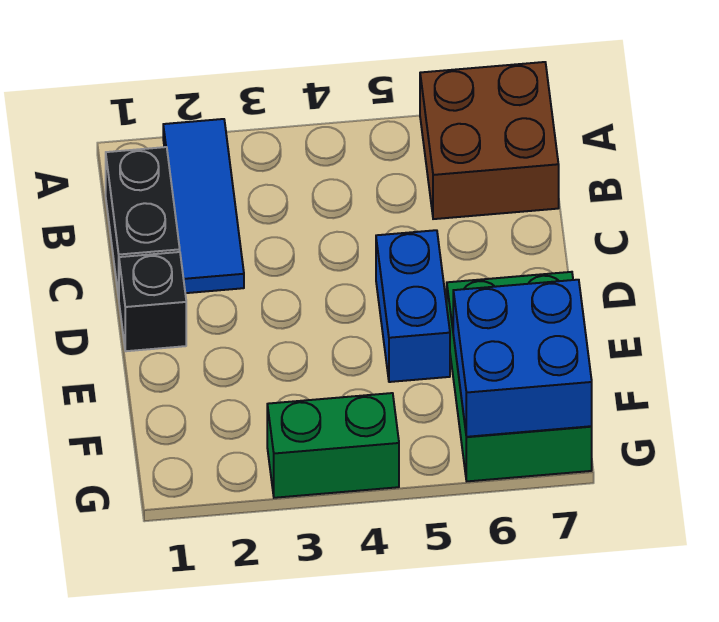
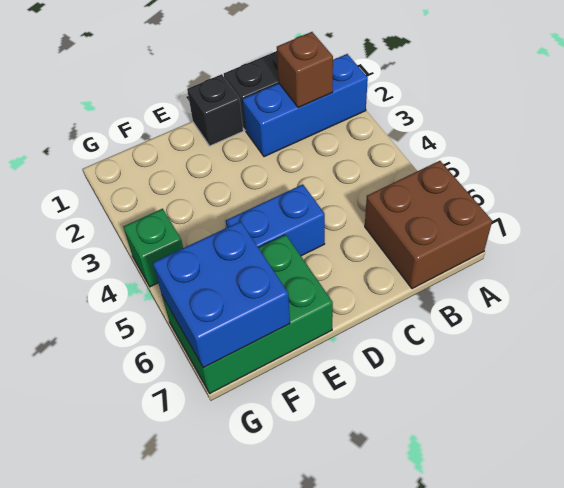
blue tile A2:C2 level 1 -> blue brick A2:C2 level 1
none -> brown brick B2 level 2
green brick G3:G4 level 1 -> green brick G4 level 1

